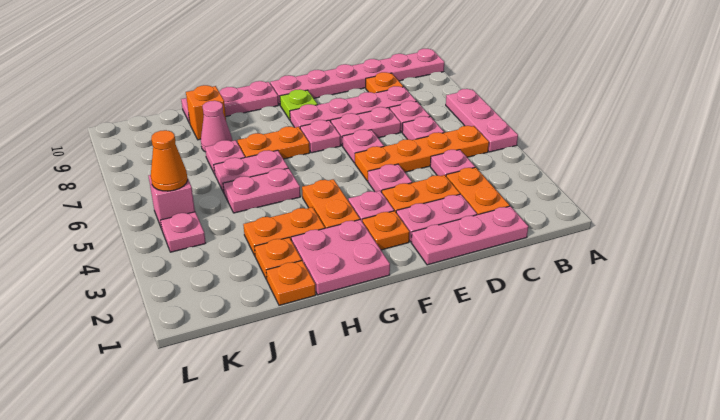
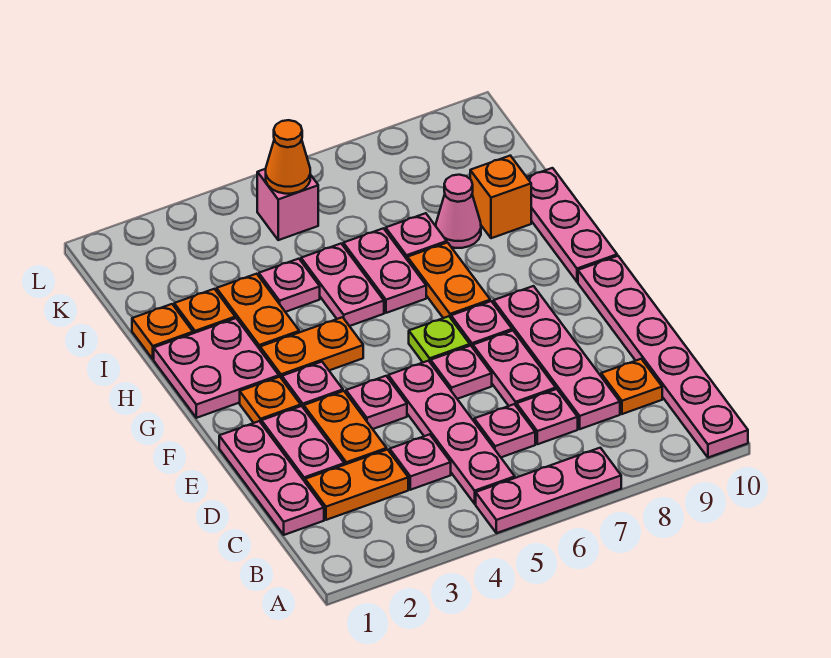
orange plate B5:E5 level 1 -> pink plate B5:E5 level 1
lime plate F9 level 1 -> lime plate F6 level 1
pink plate K4 level 1 -> pink plate I4 level 1

